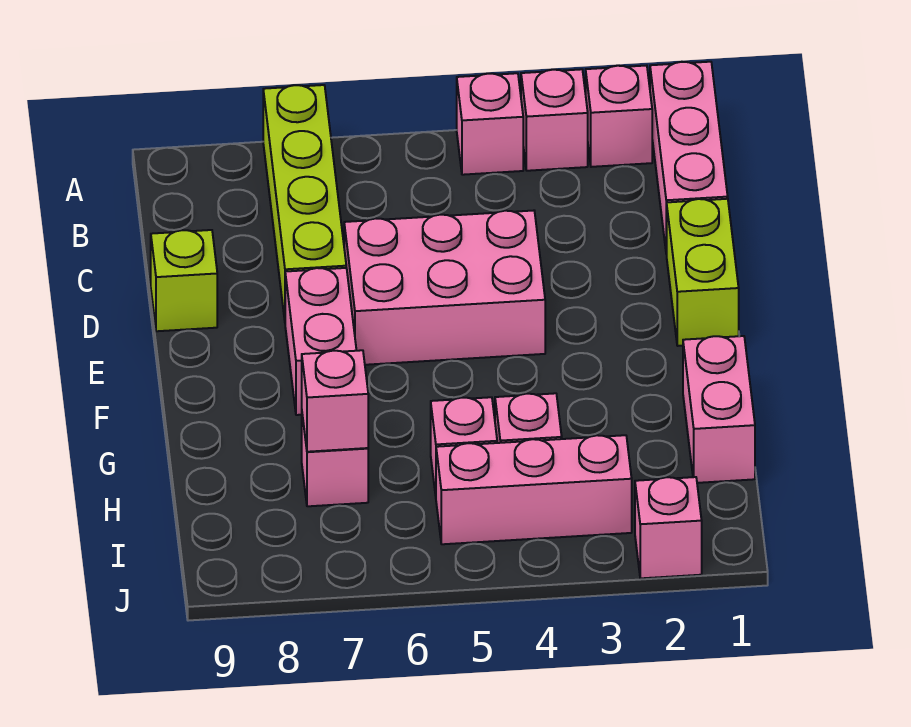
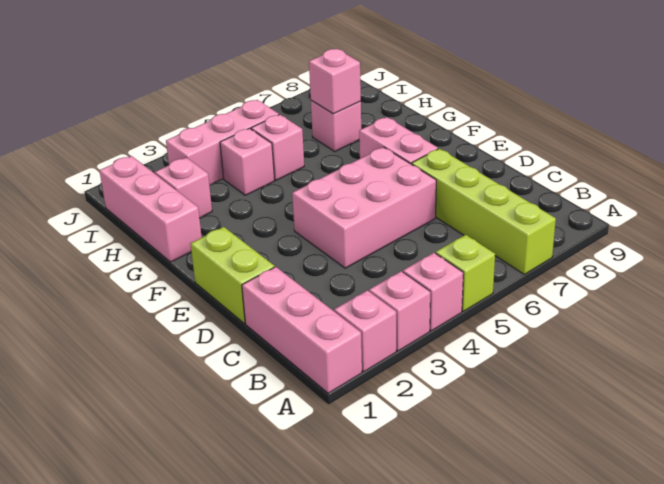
lime brick D9 level 1 -> lime brick A5 level 1
pink brick G1:H1 level 1 -> pink brick G1:I1 level 1
pink brick J2 level 1 -> pink brick H2 level 1

